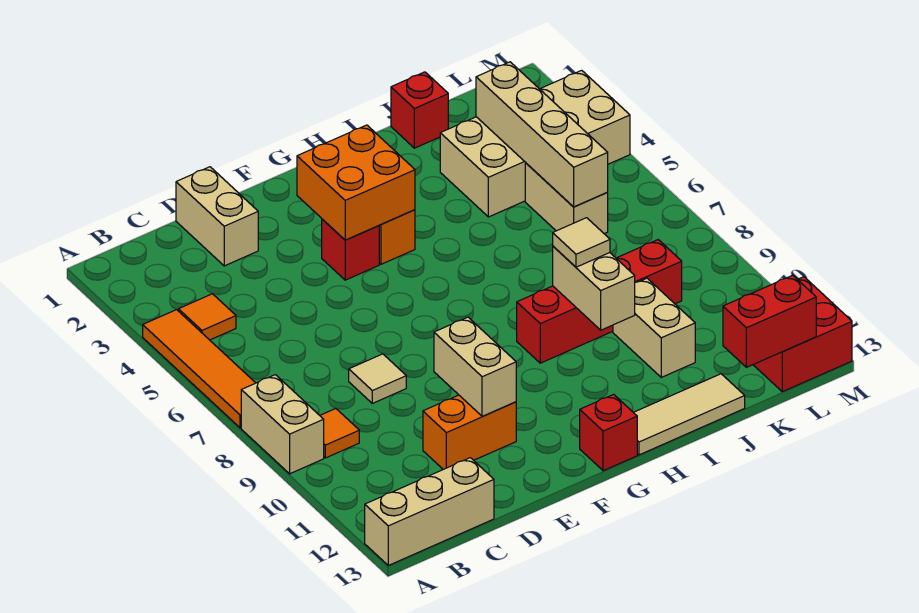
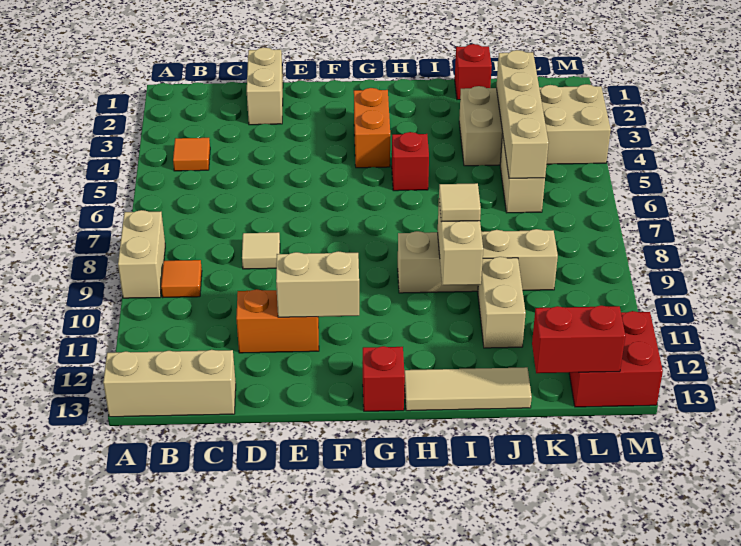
orange tile A4:A7 level 1 -> none
tan brick E10:E11 level 2 -> tan brick E11:F11 level 2
orange brick F3:G4 level 2 -> none
red brick F4 level 1 -> red brick H5 level 1
red brick H9:K9 level 1 -> tan brick H9:K9 level 1

